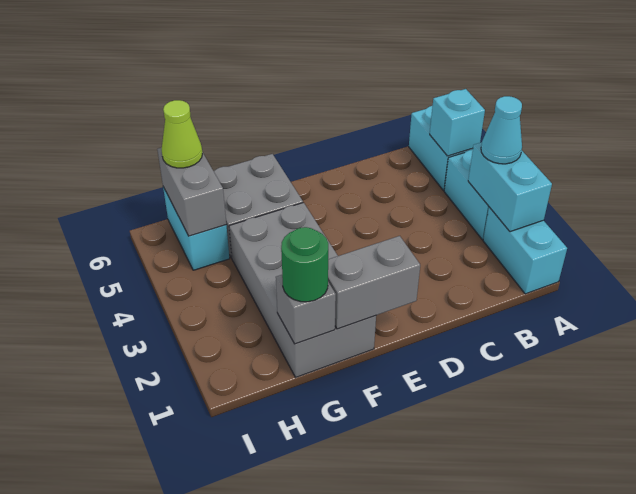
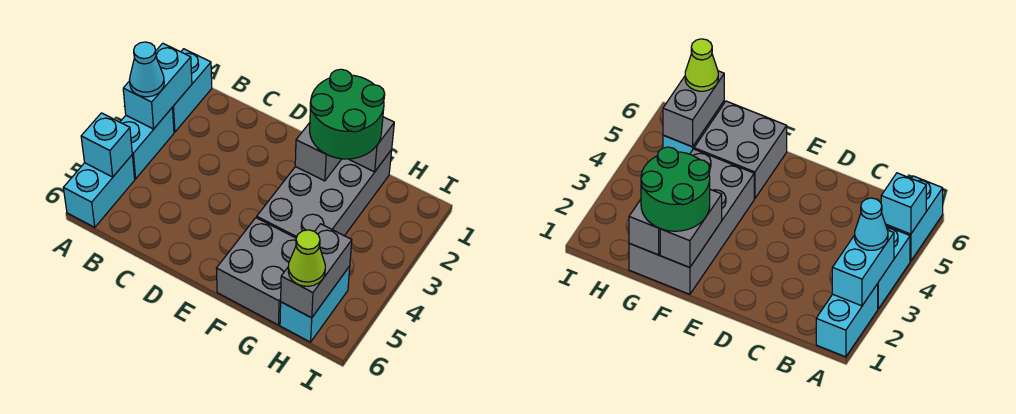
grey brick E1:F1 level 2 -> grey brick F1:F2 level 2
green round brick G1 level 3 -> green round brick F1:G2 level 3

